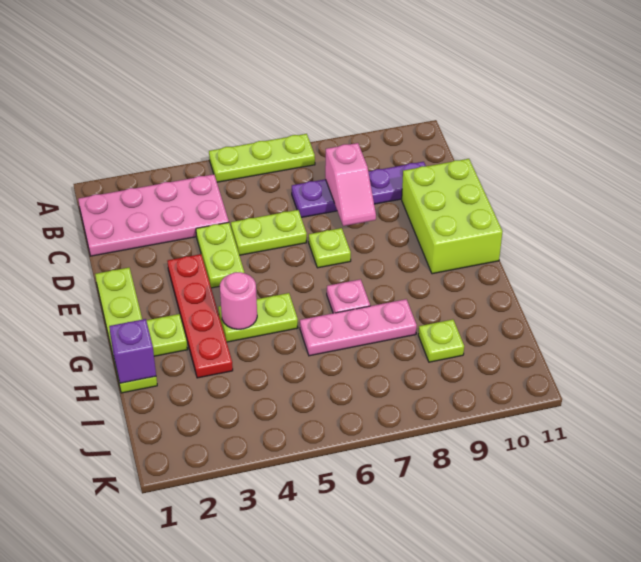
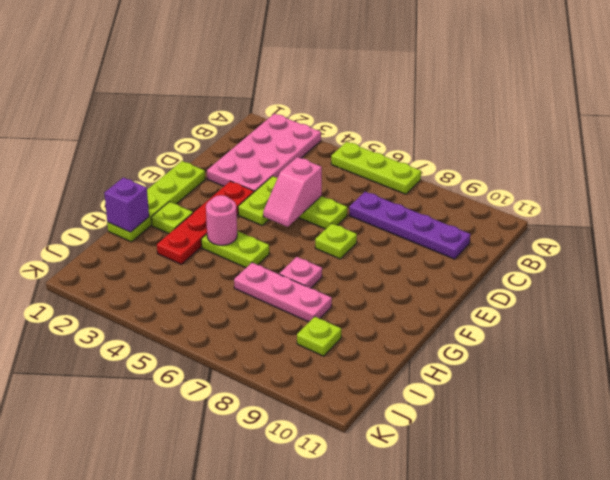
pink plate B1:C4 level 1 -> pink plate A2:D3 level 1
pink slope C8:D8 level 2 top C -> pink slope D5:E5 level 2 top D
lime brick D10:F11 level 1 -> none

